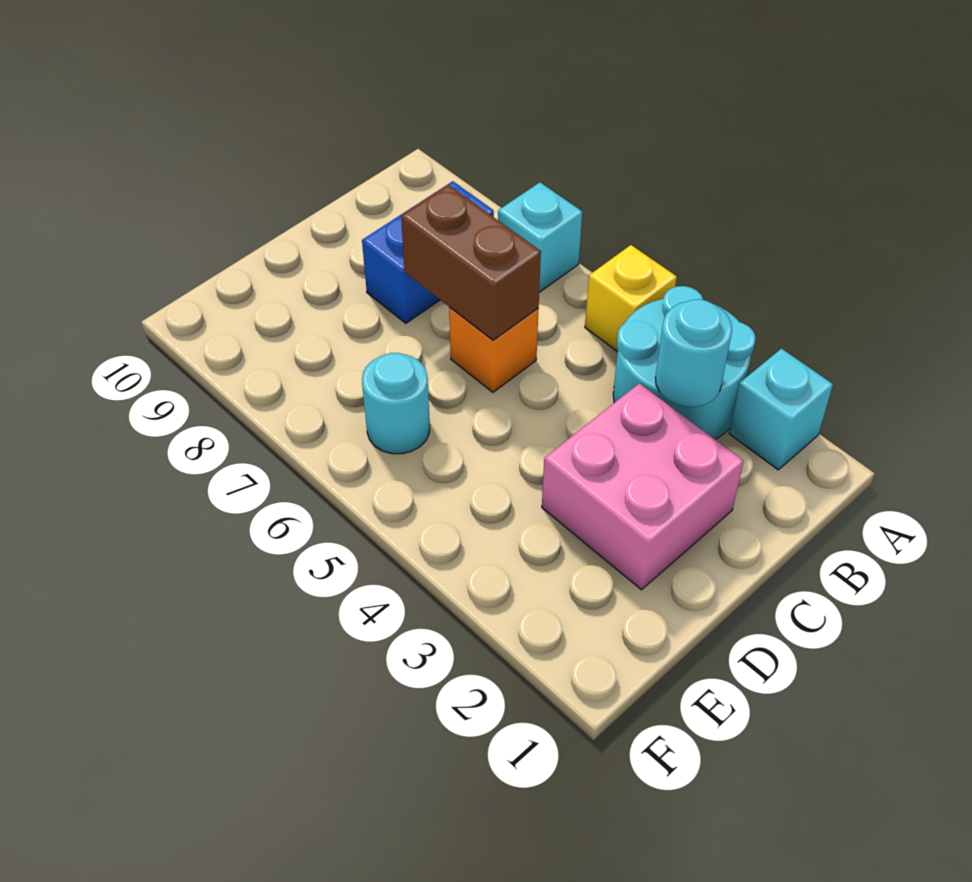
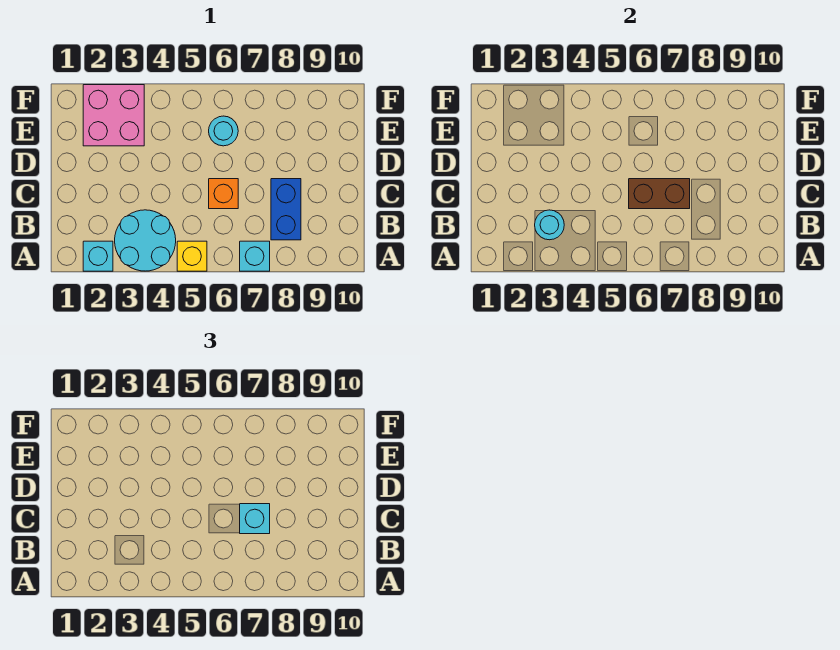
pink brick C2:D3 level 1 -> pink brick E2:F3 level 1
none -> cyan brick C7 level 3

